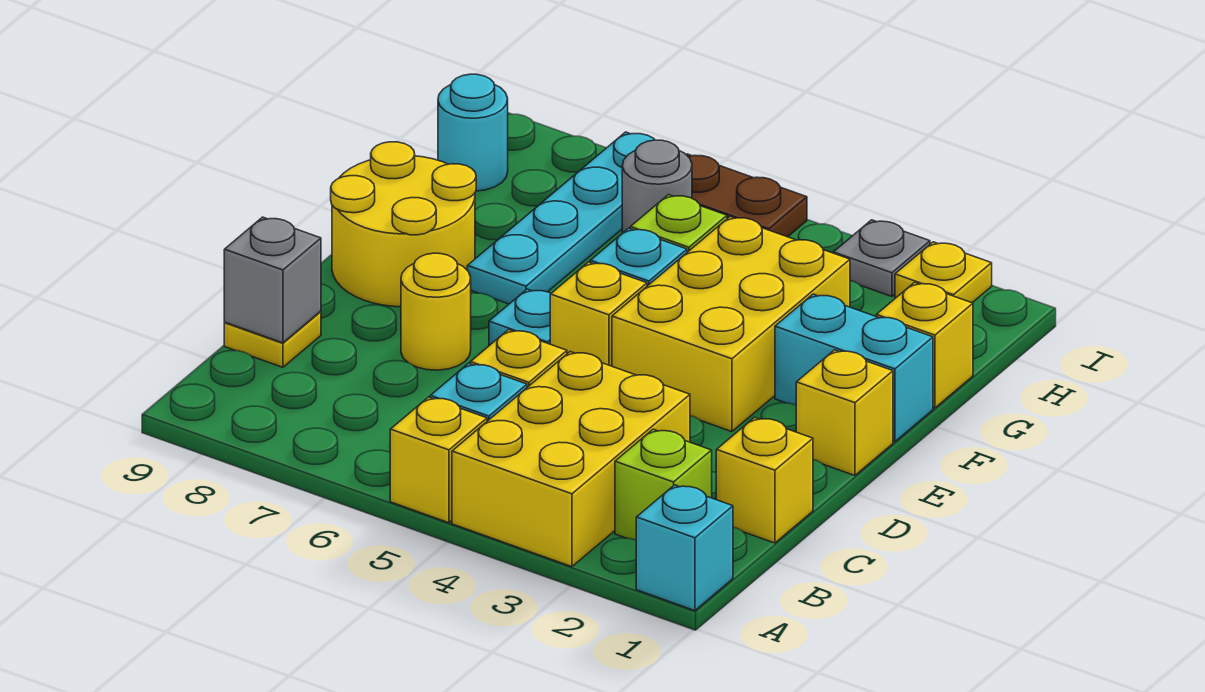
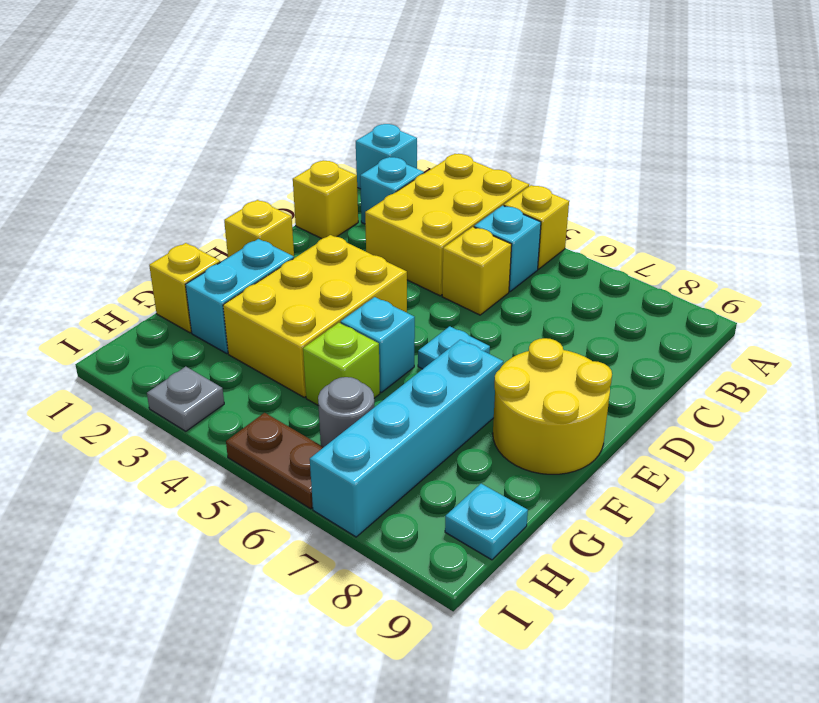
lime brick B2 level 1 -> cyan brick B2 level 1
yellow plate C9 level 1 -> none
grey brick C9 level 2 -> none
yellow round brick D7 level 1 -> none
yellow brick E5 level 1 -> none
cyan brick F1:F2 level 1 -> cyan brick F2:G2 level 1
cyan plate F7:I7 level 1 -> cyan brick F7:I7 level 1
cyan round brick H9 level 1 -> cyan plate H9 level 1
yellow plate I2 level 1 -> none

